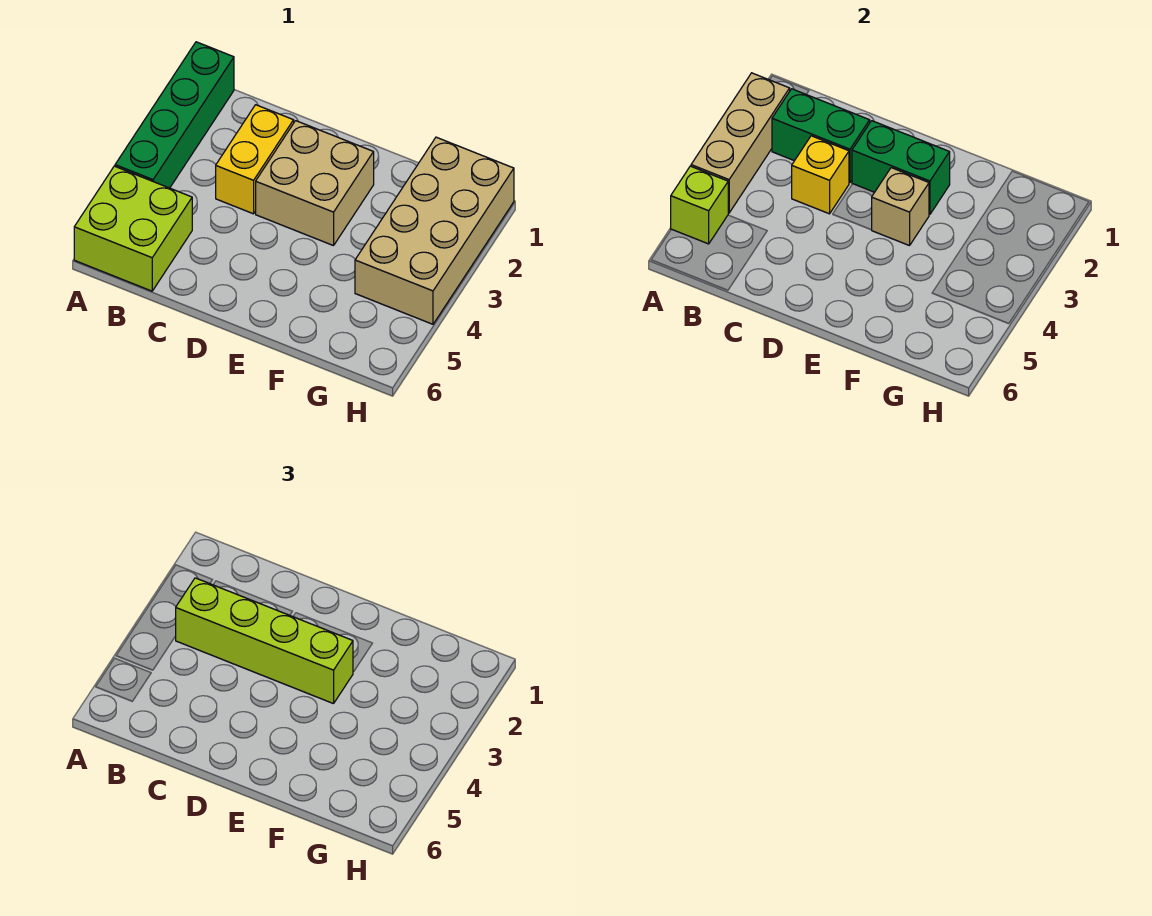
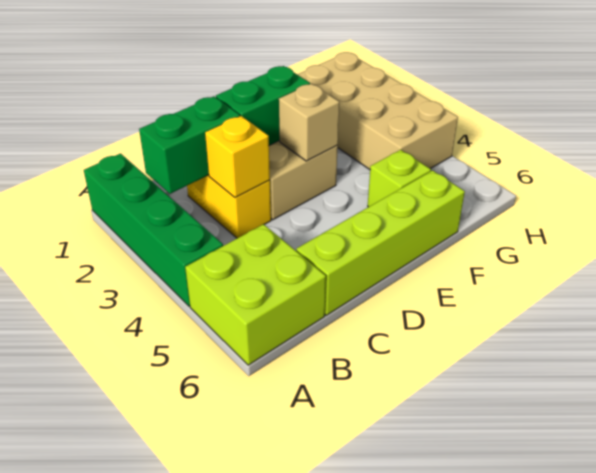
tan brick A2:A4 level 2 -> none
lime brick A5 level 2 -> lime brick F5 level 1
lime brick B3:E3 level 3 -> lime brick C6:F6 level 1

